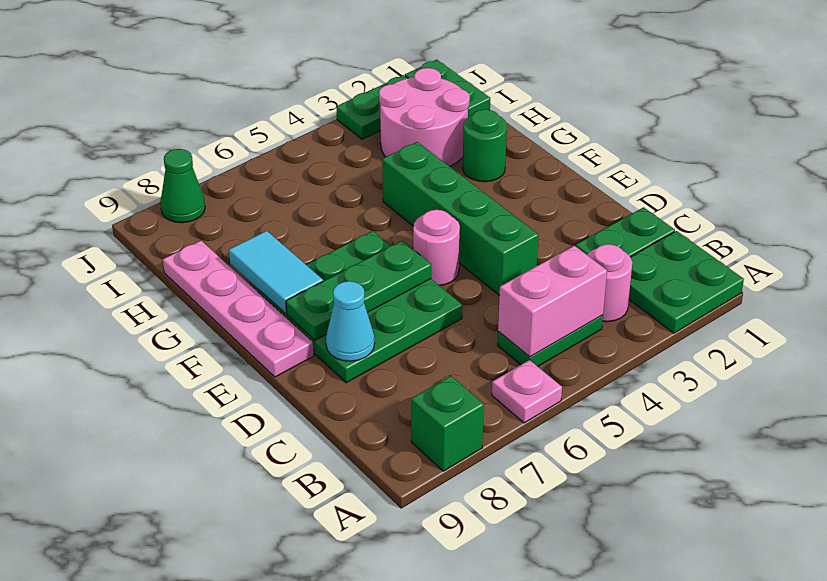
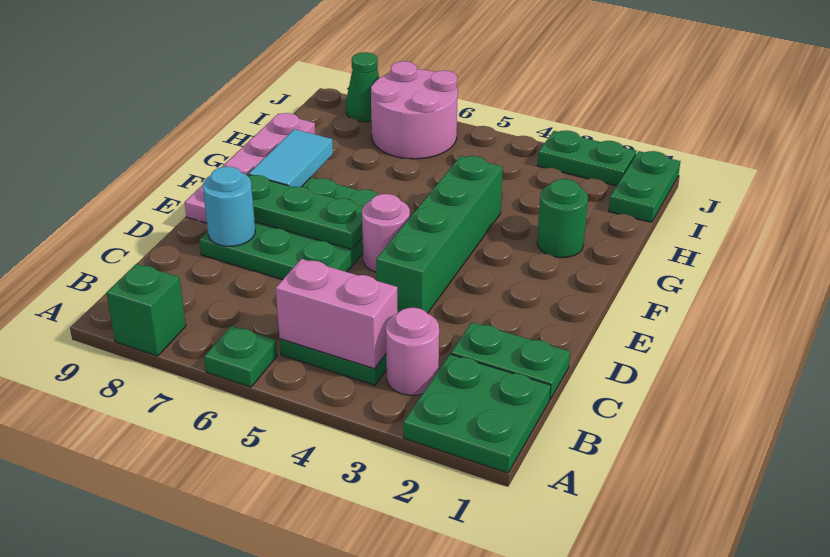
pink plate A6 level 1 -> green plate A6 level 1
cyan cone D8 level 2 -> cyan round brick D8 level 2
pink round brick H2:I3 level 1 -> pink round brick I6:J7 level 1

